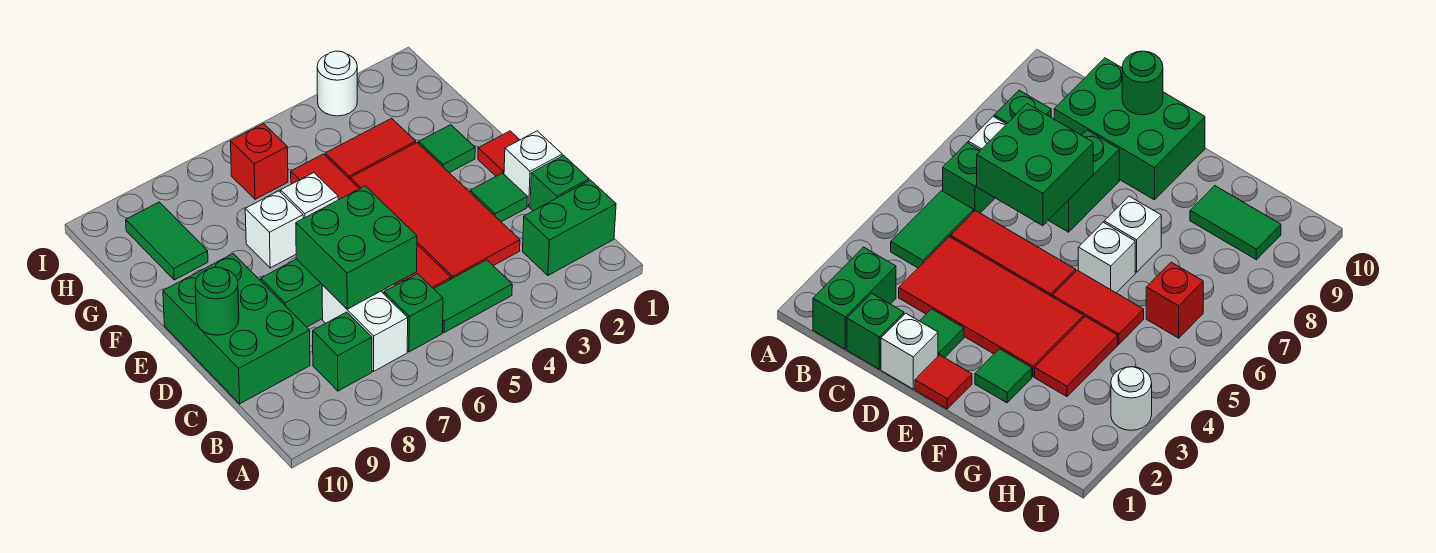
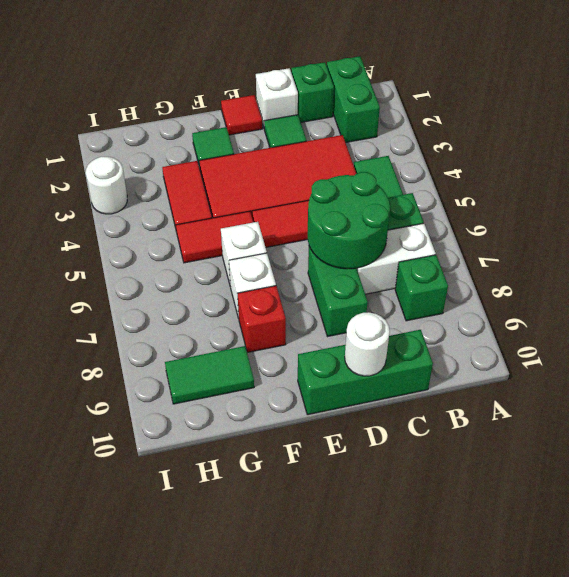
green brick C6:D7 level 2 -> green round brick C6:D7 level 2
green brick C9:E10 level 1 -> green brick C10:E10 level 1
green round brick D10 level 2 -> white round brick D10 level 2
red brick H6 level 1 -> red brick F8 level 1

